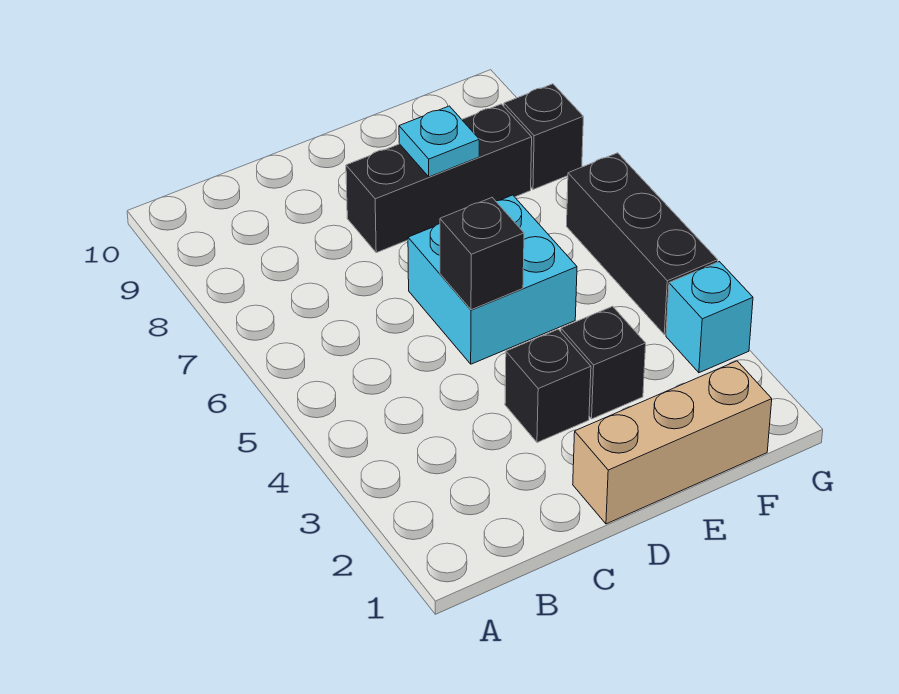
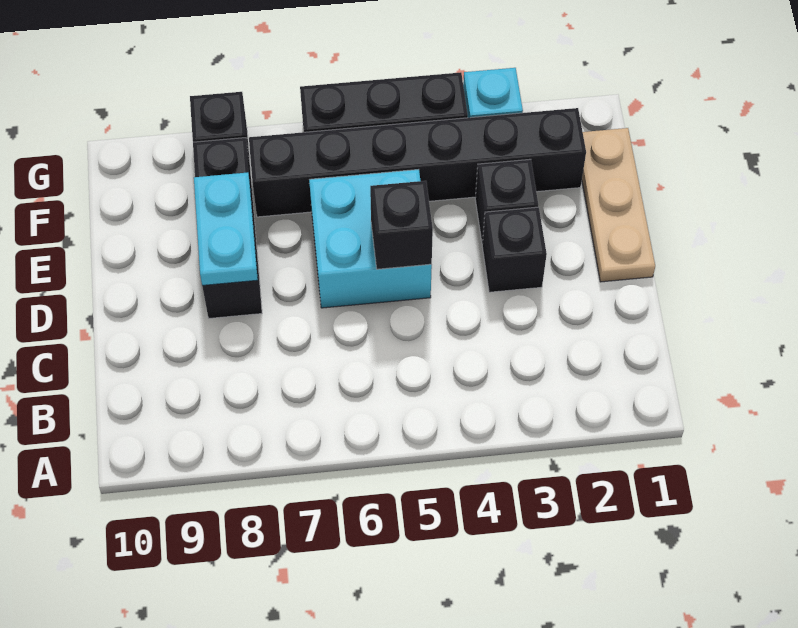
tan brick D1:F1 level 1 -> tan plate D1:F1 level 1
cyan plate E8 level 2 -> cyan plate D8:E8 level 2
none -> black brick F2:F7 level 1

